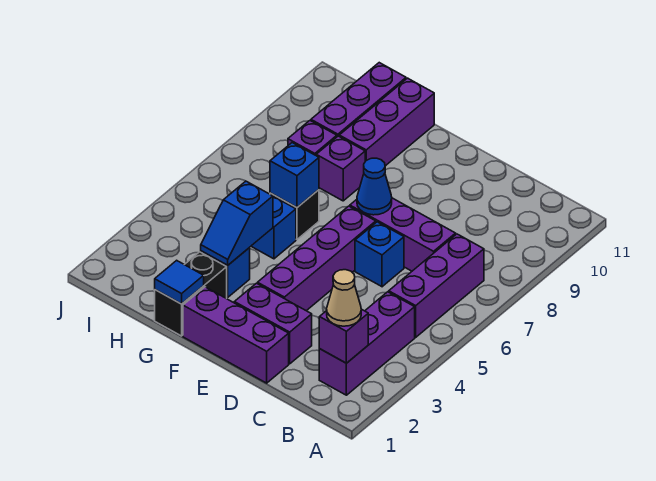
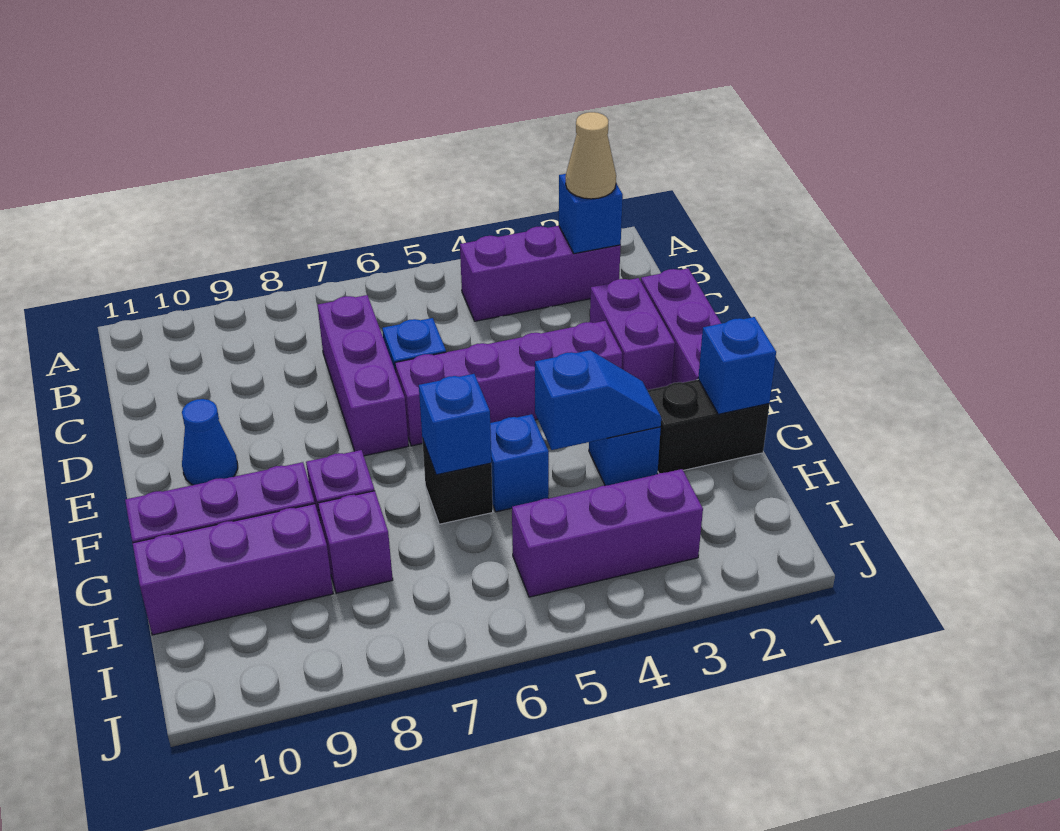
purple brick B2 level 2 -> blue brick B2 level 2
purple brick B5:B7 level 1 -> purple brick I3:I5 level 1
blue cone E7 level 2 -> blue cone E10 level 1
blue tile G1 level 2 -> blue brick G1 level 2

